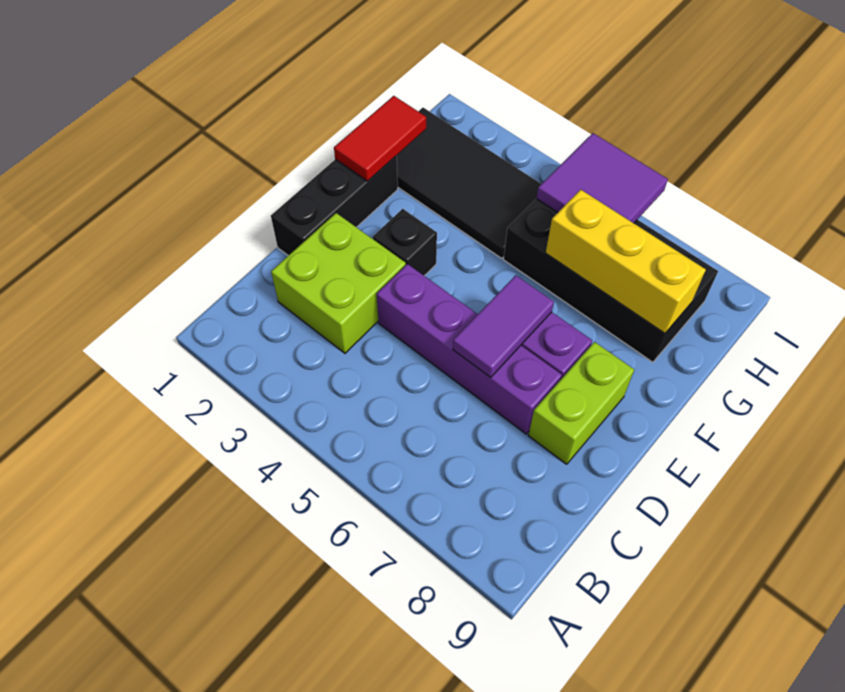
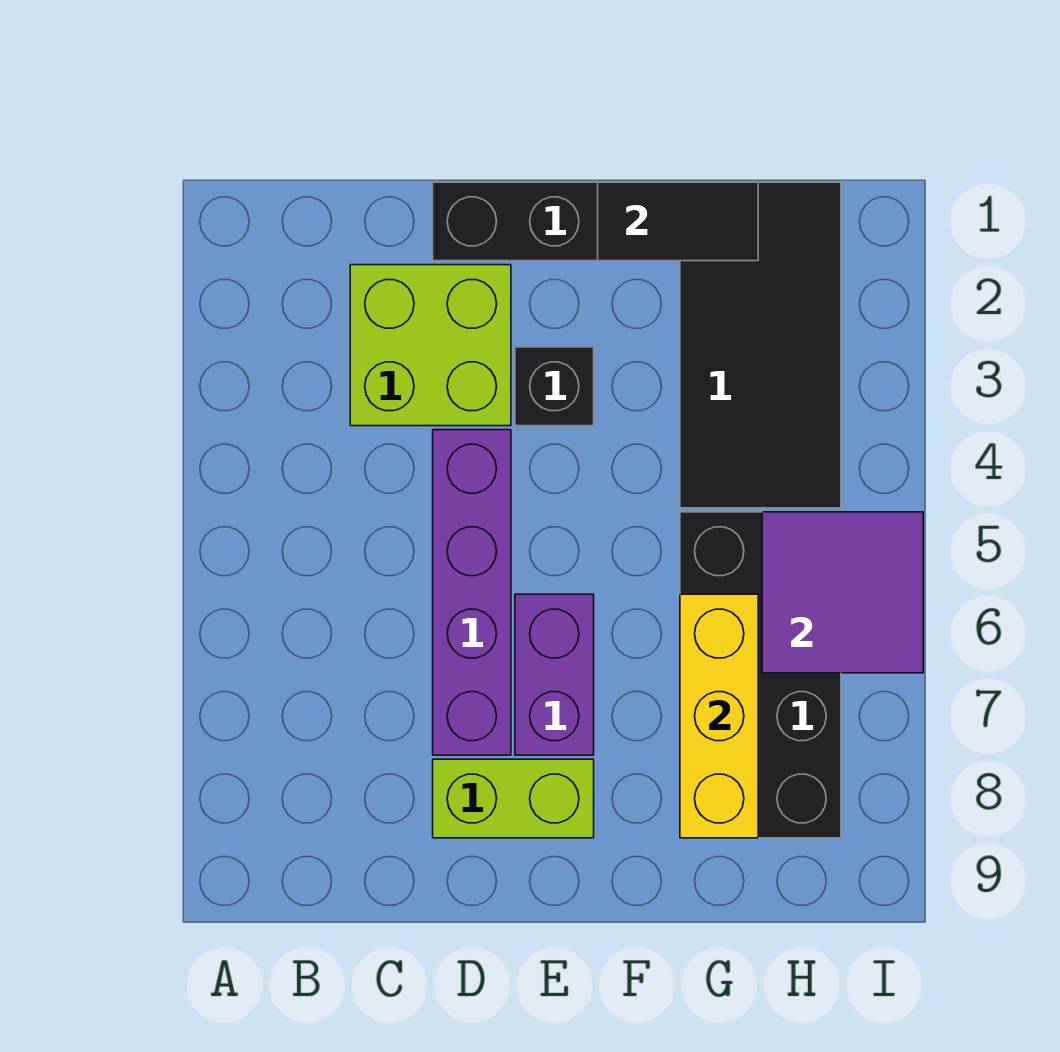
purple tile D6:E6 level 2 -> none
red tile F1:G1 level 2 -> black tile F1:G1 level 2

